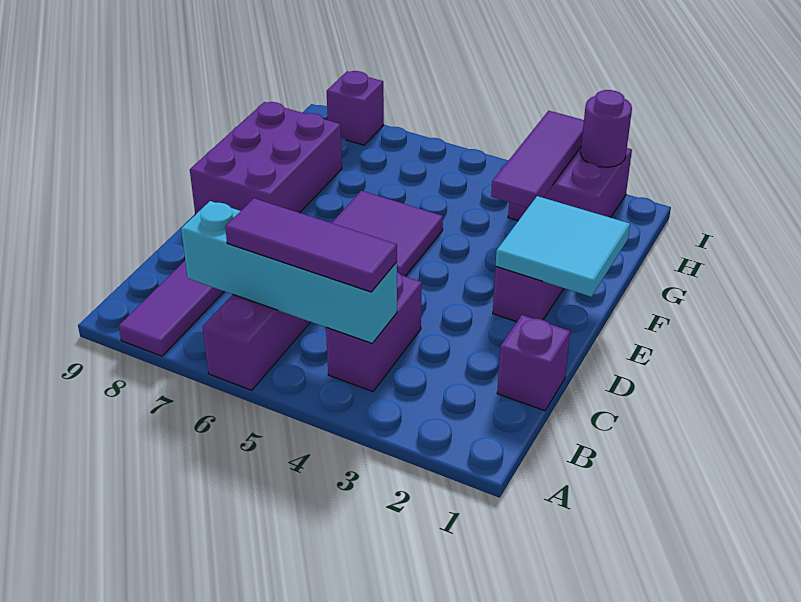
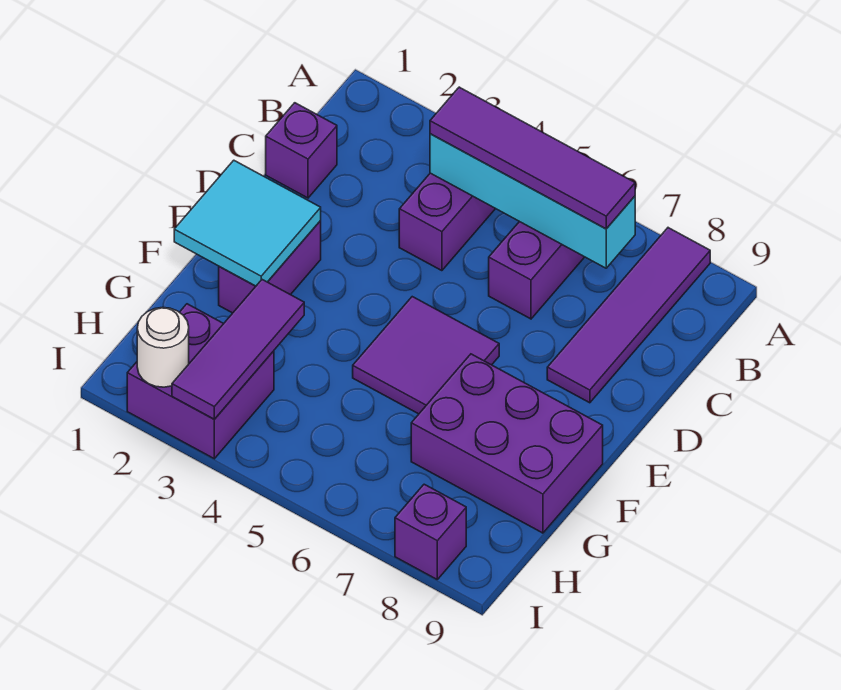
purple tile B4:B6 level 3 -> purple tile B4:B7 level 3
purple brick E8:G9 level 1 -> purple brick F7:G9 level 1
purple round brick I2 level 2 -> white round brick I2 level 2

